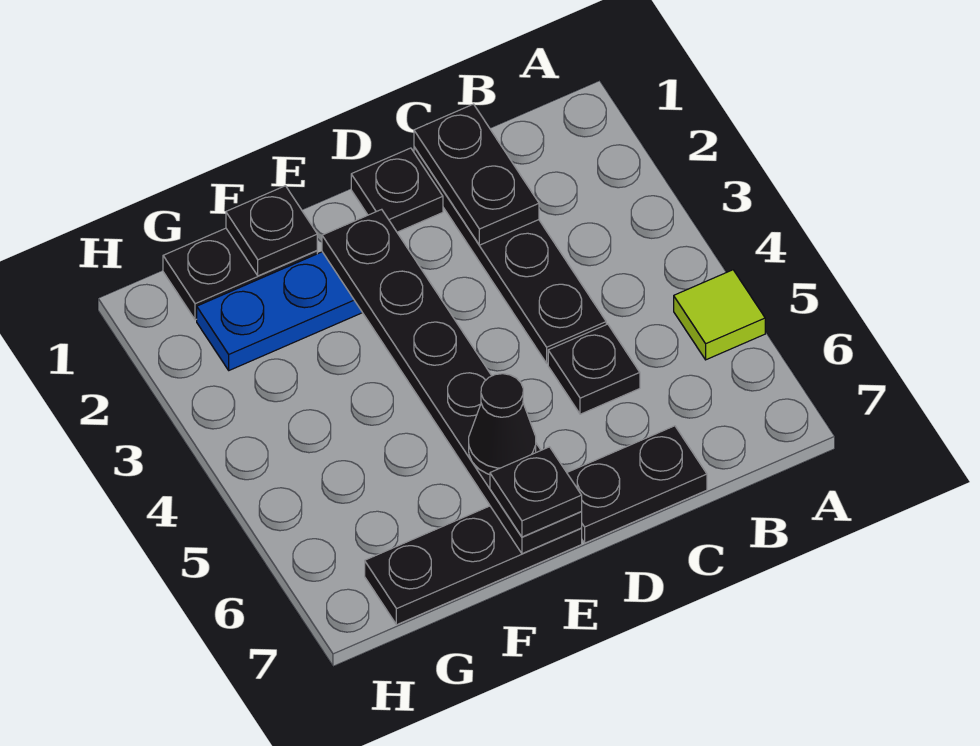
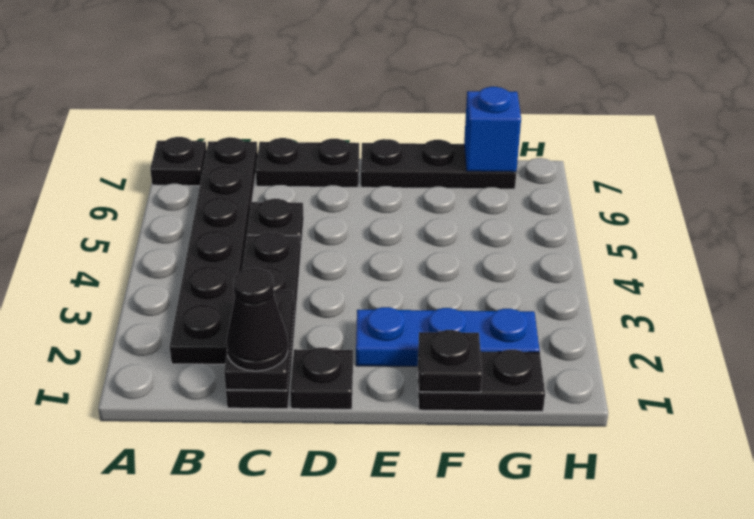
lime tile A5 level 1 -> none
black plate E2:E7 level 2 -> black plate B2:B7 level 1
black cone E6 level 3 -> black cone C1 level 3
black plate E7 level 3 -> black plate A7 level 1
none -> blue brick G7 level 2

